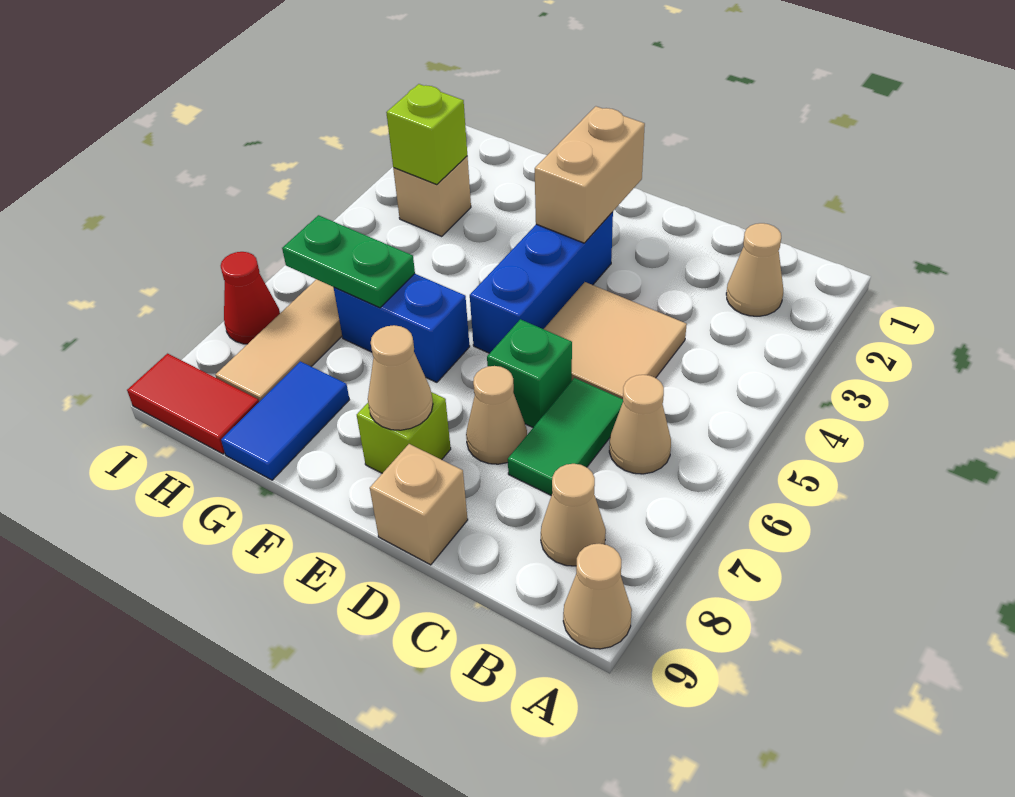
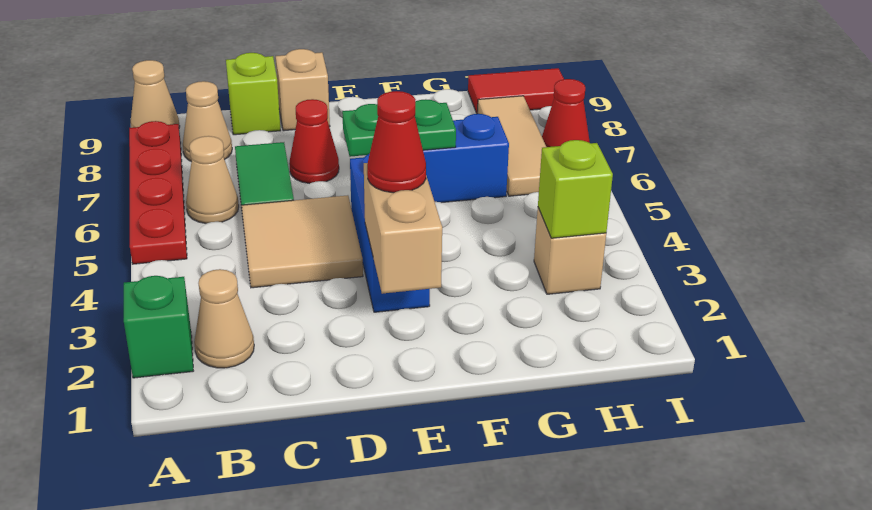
none -> red plate A5:A8 level 1
green brick D6 level 1 -> green brick A2 level 1
tan cone D7 level 1 -> red cone D7 level 1
none -> red cone E3 level 3
lime brick E8 level 1 -> lime brick C9 level 1
tan cone E8 level 2 -> none
green plate G6:H6 level 2 -> green plate E6:F6 level 2
blue tile G8:G9 level 1 -> none

